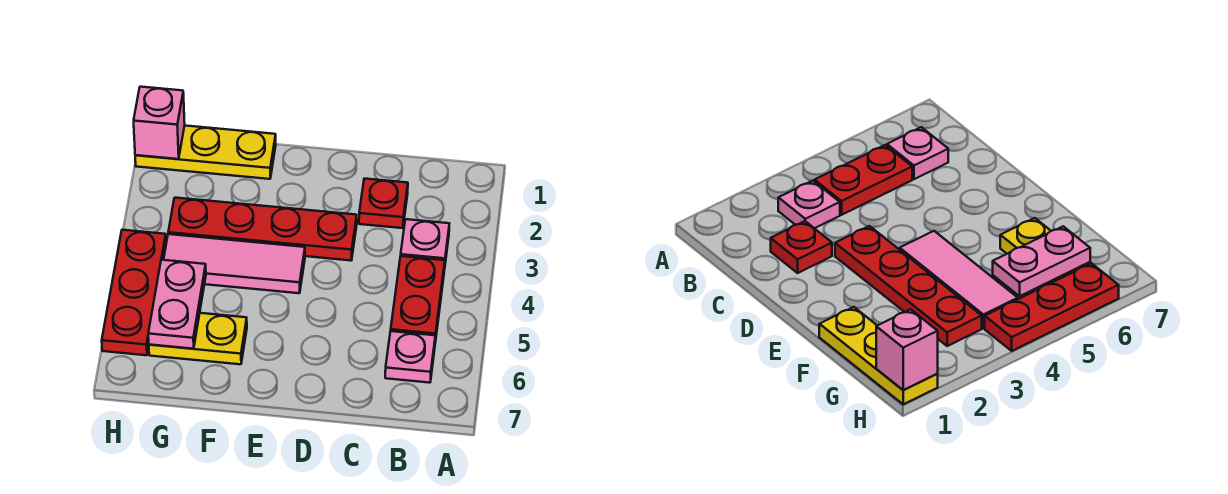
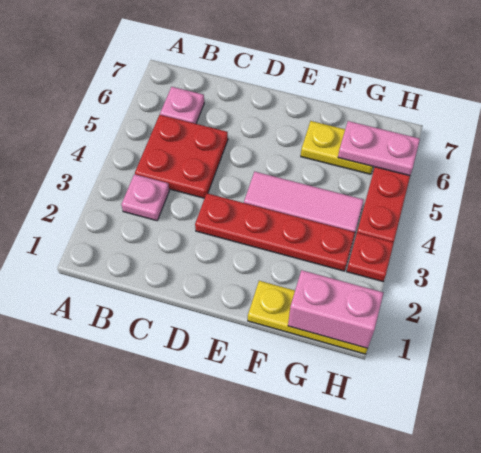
red plate B4:B5 level 1 -> red plate B4:C5 level 1
red plate C2 level 1 -> red plate H3 level 1
pink plate G5:G6 level 2 -> pink plate G6:H6 level 2
pink brick H1 level 2 -> pink brick G1:H1 level 2

